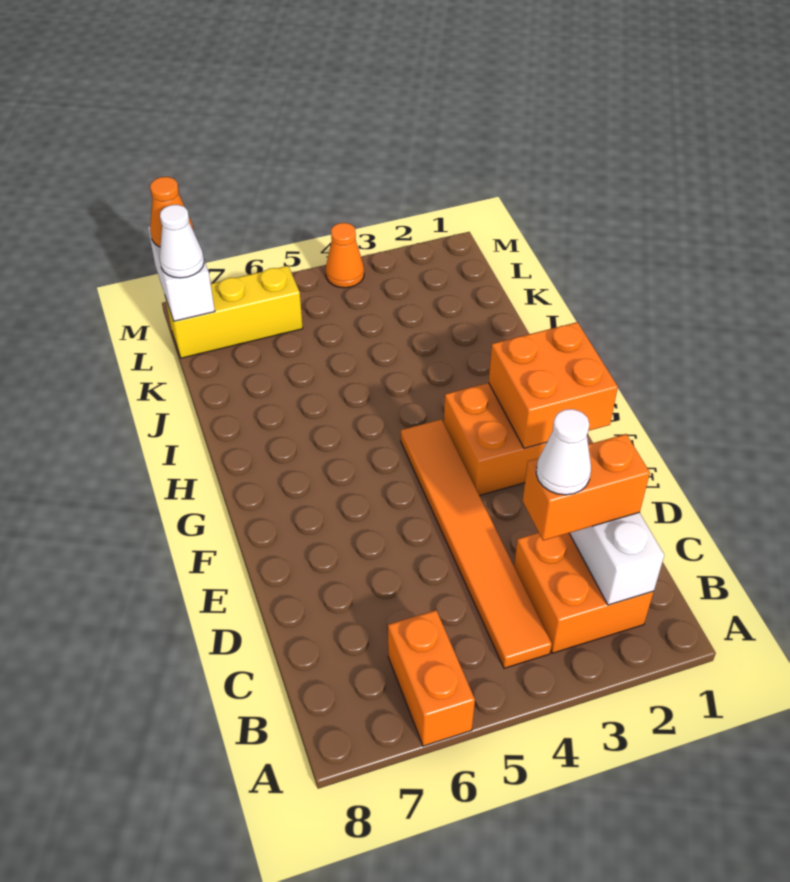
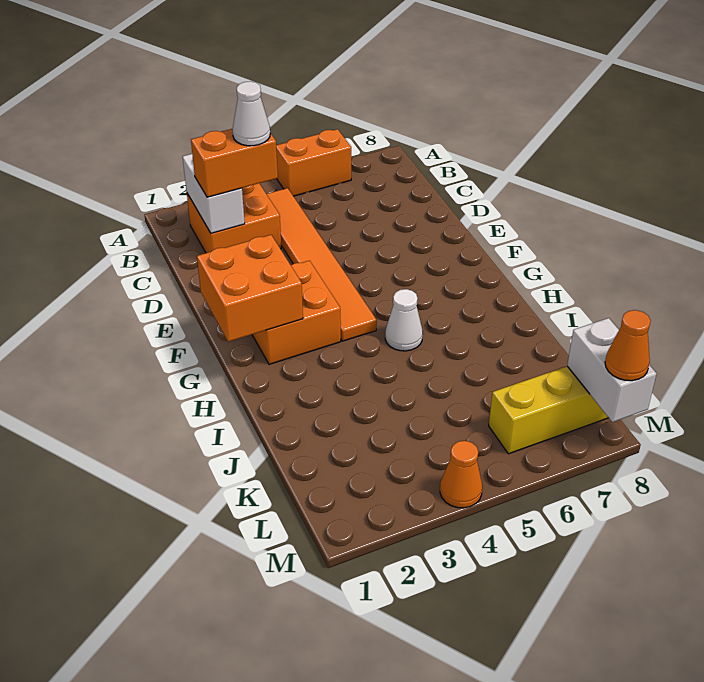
orange brick A6:B6 level 1 -> orange brick A5:A6 level 1
white cone L8 level 3 -> white cone H5 level 1

